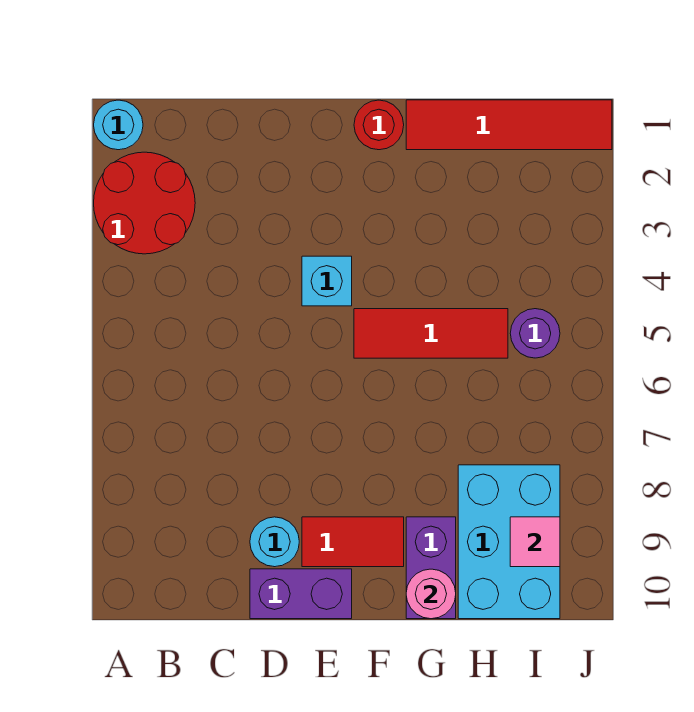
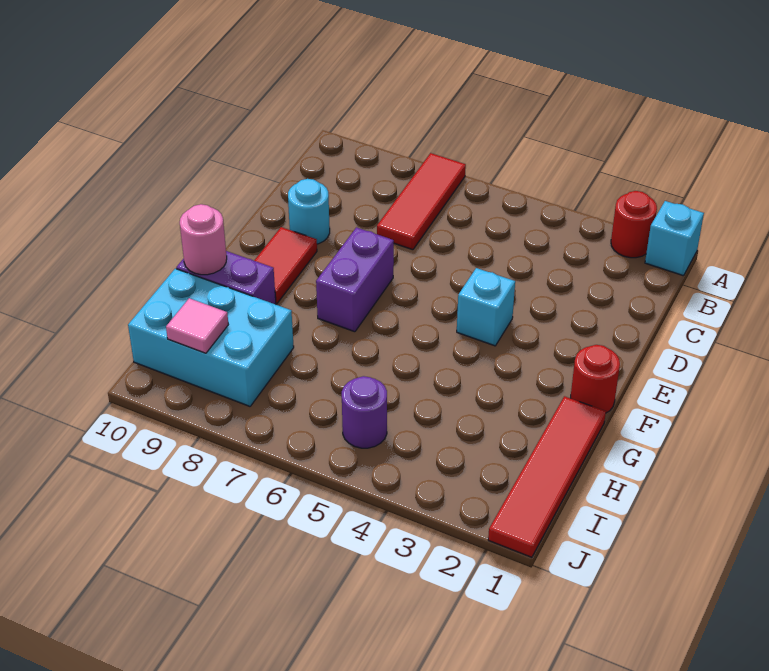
cyan round brick A1 level 1 -> cyan brick A1 level 1
red round brick A2:B3 level 1 -> red round brick A2 level 1
purple brick D10:E10 level 1 -> purple brick E7:F7 level 1
red tile F5:H5 level 1 -> red tile A7:C7 level 1

